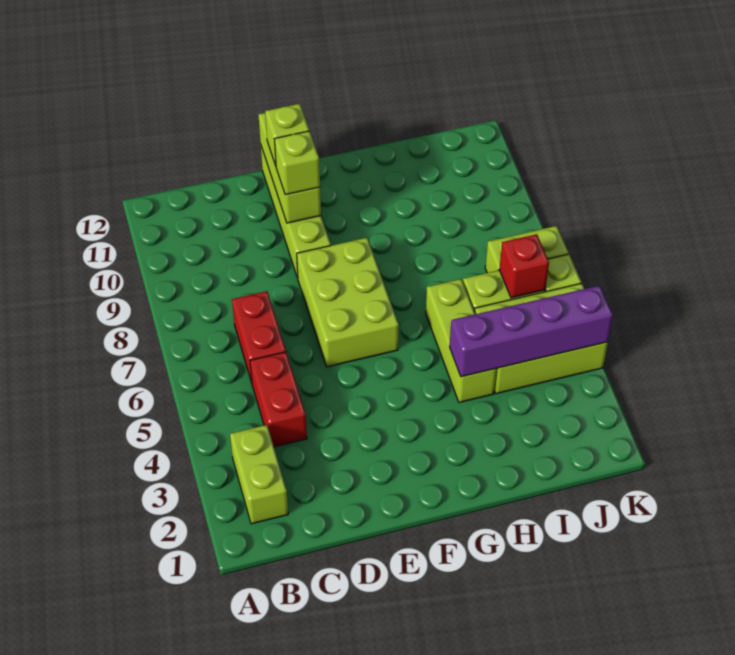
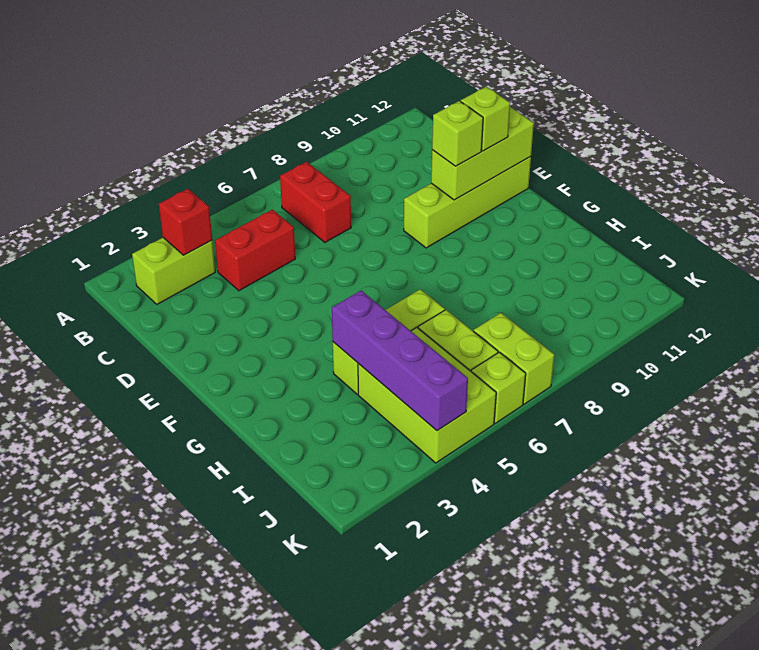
red brick C6:C7 level 1 -> red brick B7:C7 level 1
lime brick E6:F8 level 1 -> none
red brick J6 level 2 -> red brick B3 level 2

